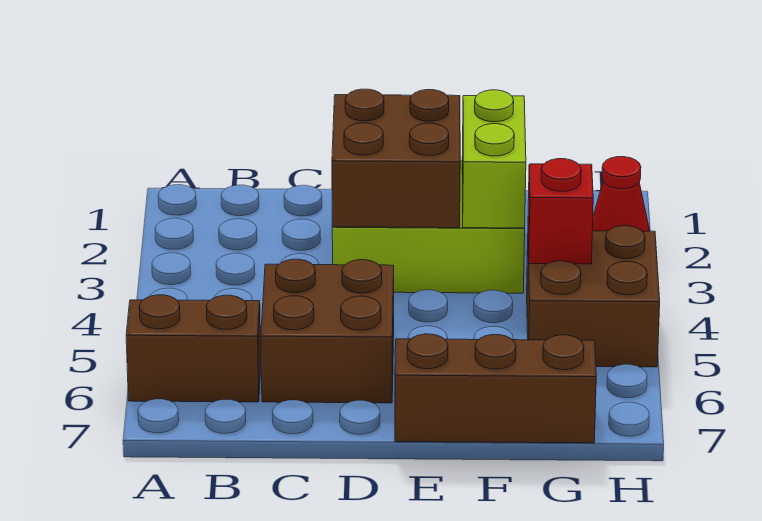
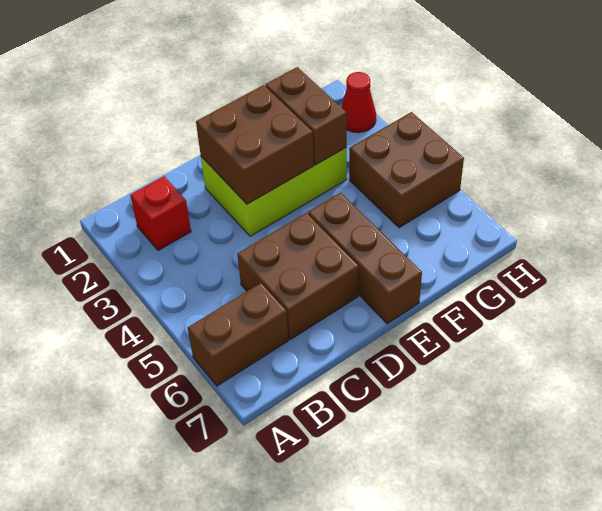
brown brick E7:G7 level 1 -> brown brick E5:E7 level 1
lime brick F2:F3 level 2 -> brown brick F2:F3 level 2
red brick G4 level 2 -> red brick B2 level 1

